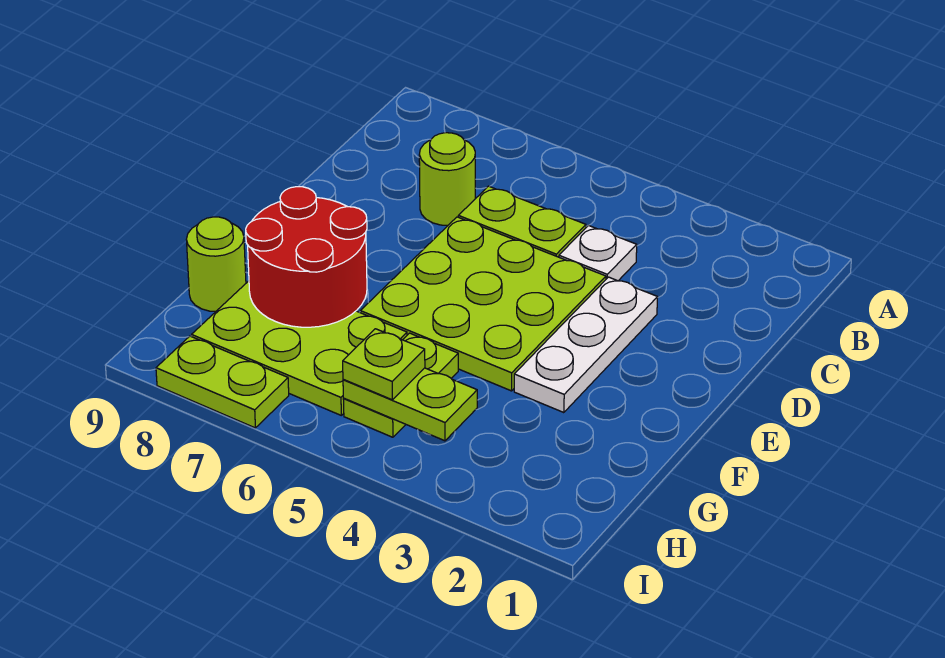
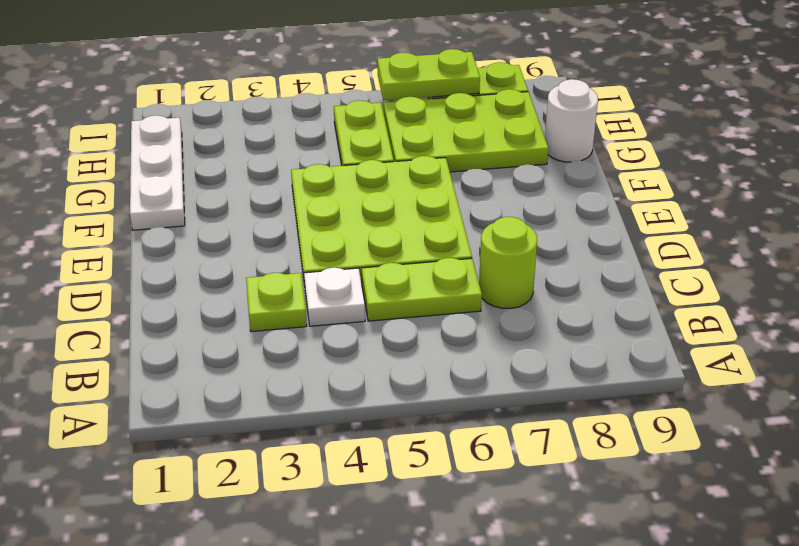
white plate D3:F3 level 1 -> white plate F1:H1 level 1
red round brick F7:G8 level 2 -> none
lime round brick G9 level 1 -> white round brick G9 level 1
lime plate H4:H5 level 2 -> lime plate I6:I7 level 2
lime plate H5 level 3 -> lime plate C3 level 1

